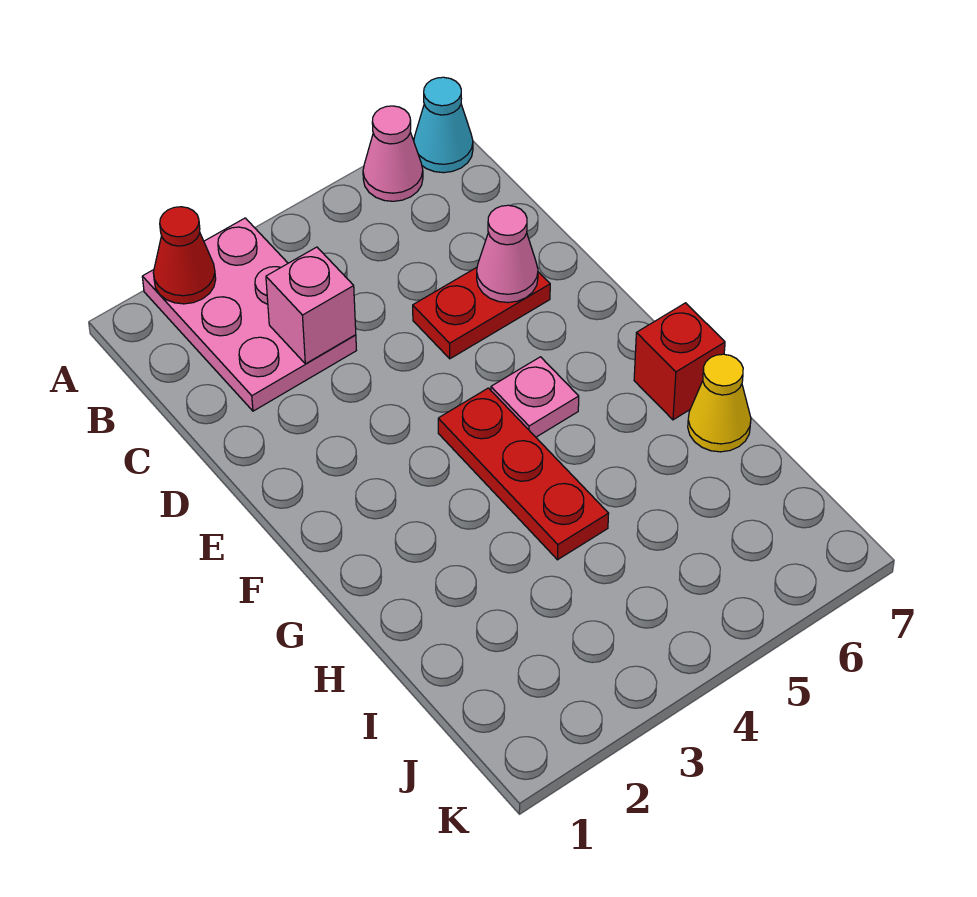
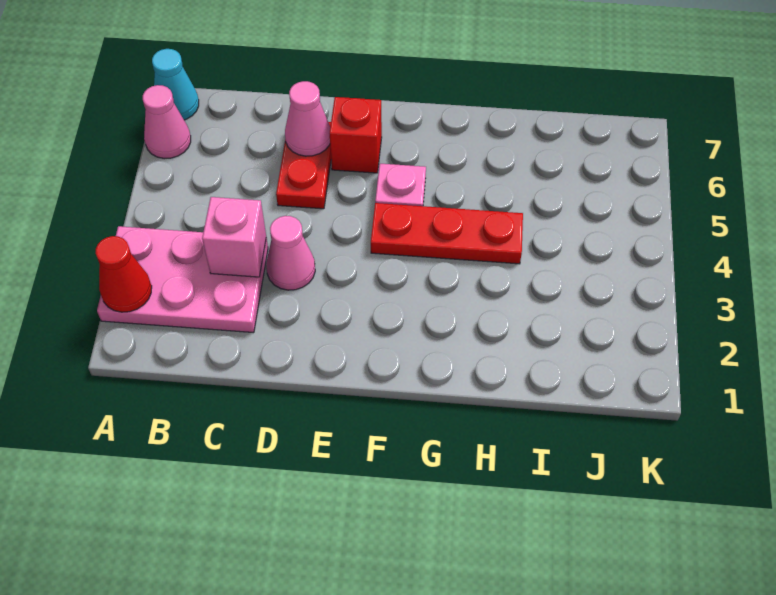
none -> pink cone D3 level 1
red brick G7 level 1 -> red brick E6 level 1
yellow cone H7 level 1 -> none

